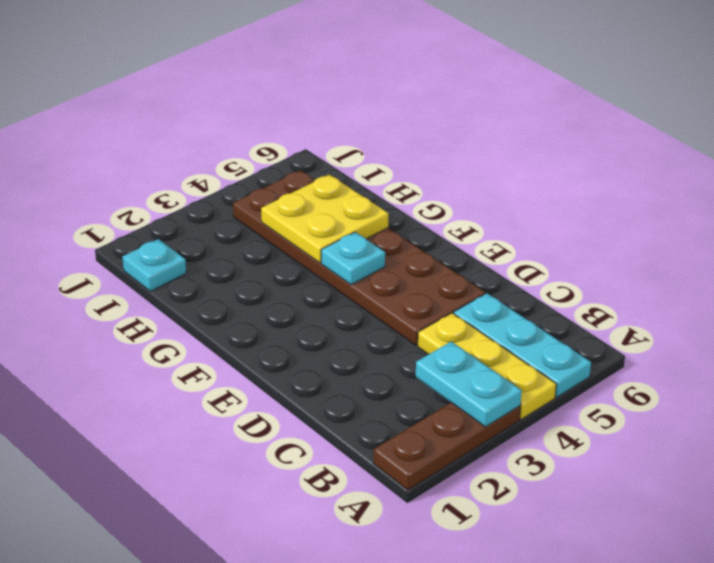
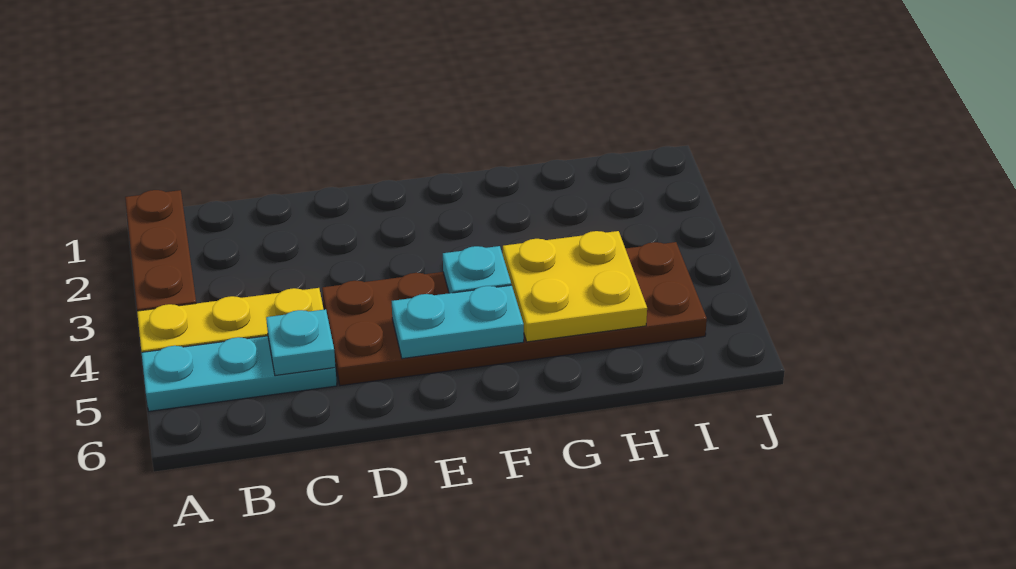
cyan plate A3:B3 level 2 -> cyan plate E5:F5 level 2
cyan plate I1 level 1 -> cyan plate C5 level 2

